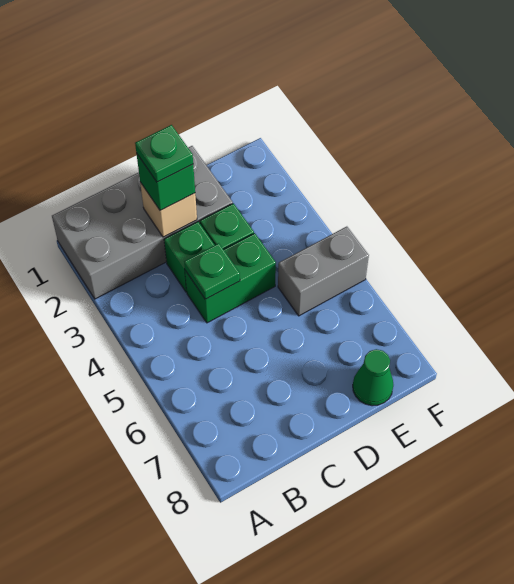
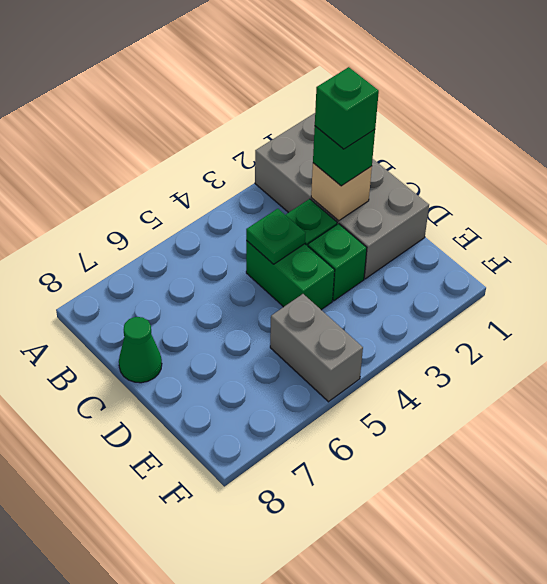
green plate C2 level 4 -> green brick C2 level 4
green cone E8 level 1 -> green cone C8 level 1

